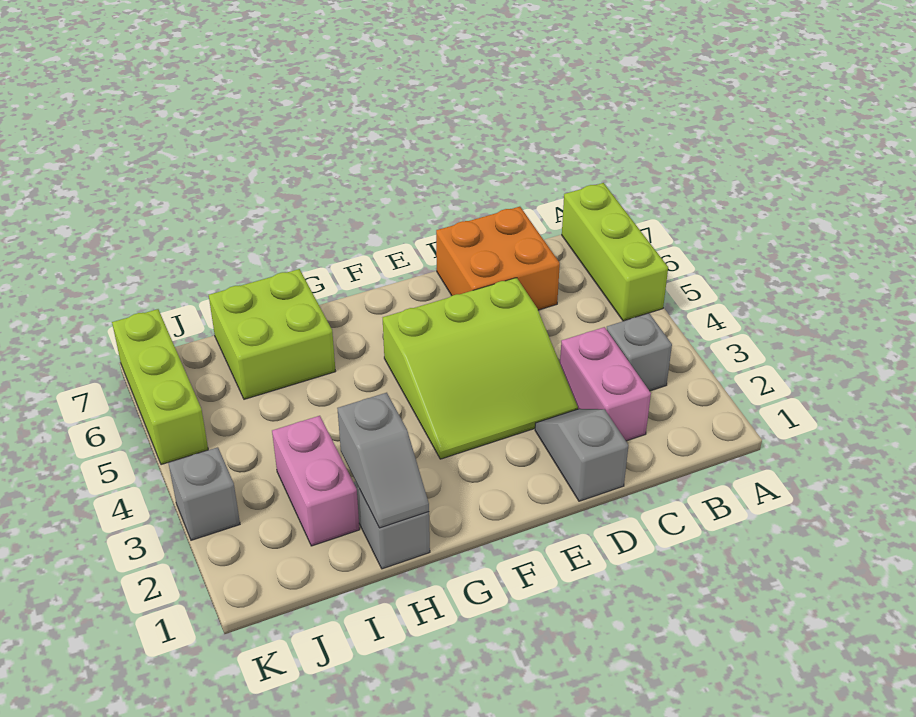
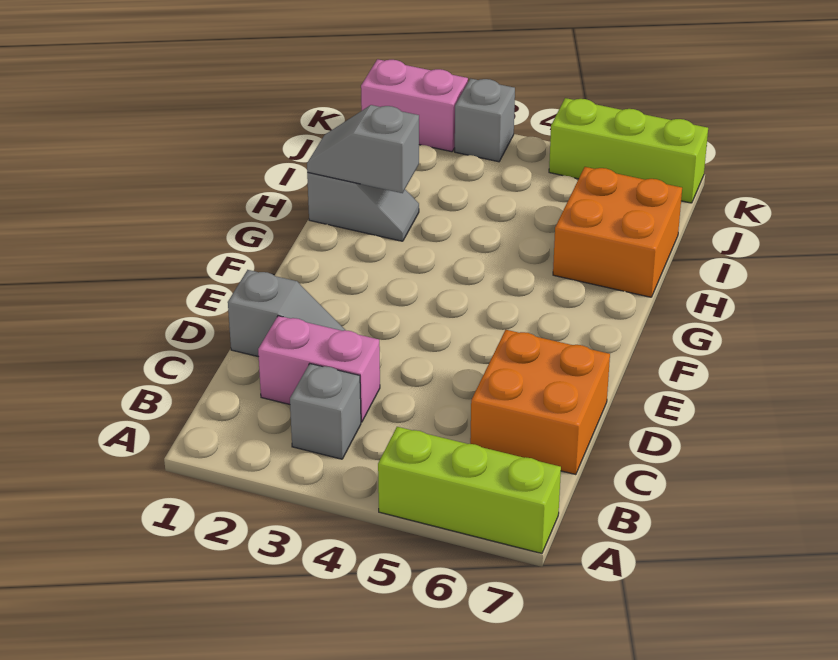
lime slope D3:F5 level 1 top 5 -> none
lime brick H6:I7 level 1 -> orange brick H6:I7 level 1
pink brick I2:I3 level 1 -> pink brick K1:K2 level 1

